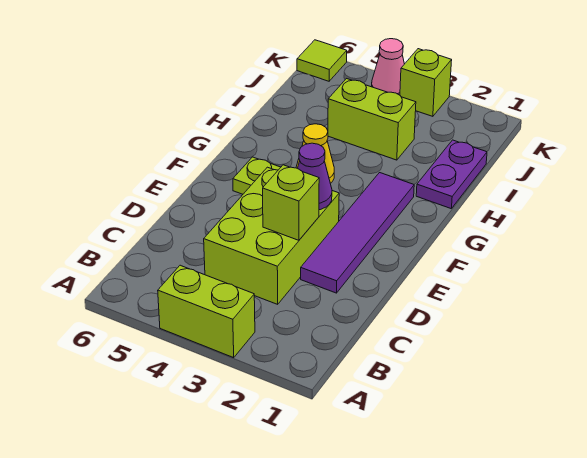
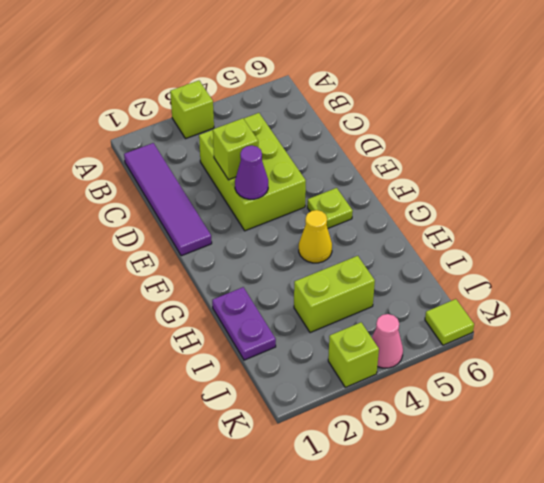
lime brick A3:A4 level 1 -> lime brick A3 level 1
purple tile D2:G2 level 1 -> purple tile B1:E1 level 1

